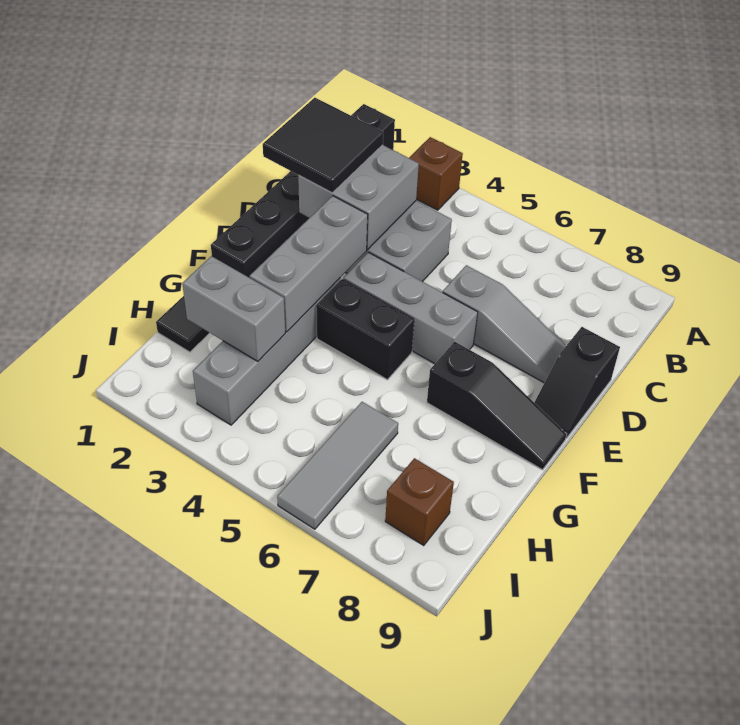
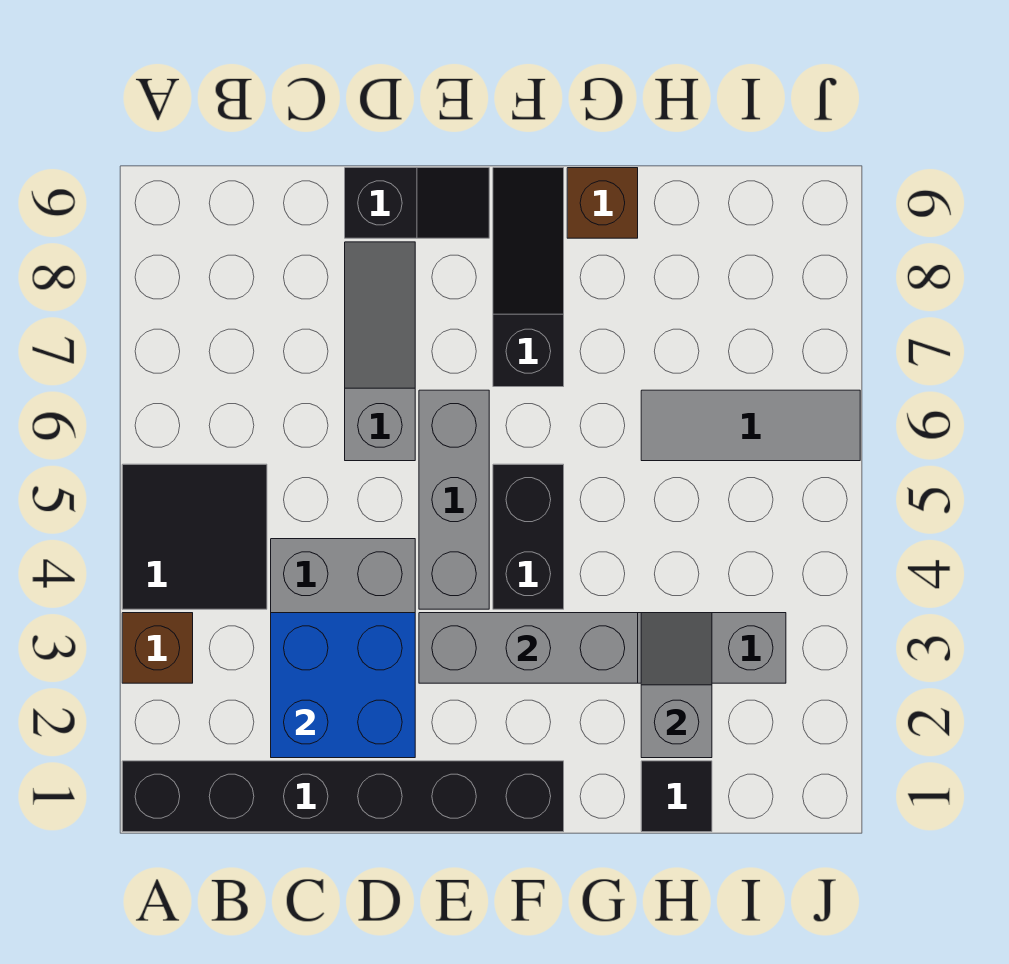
black tile C1:D2 level 3 -> black tile A4:B5 level 1
grey brick C2:D3 level 2 -> blue brick C2:D3 level 2
grey brick H2:H3 level 2 -> grey slope H2:H3 level 2 top 2
brown brick I8 level 1 -> brown brick G9 level 1

